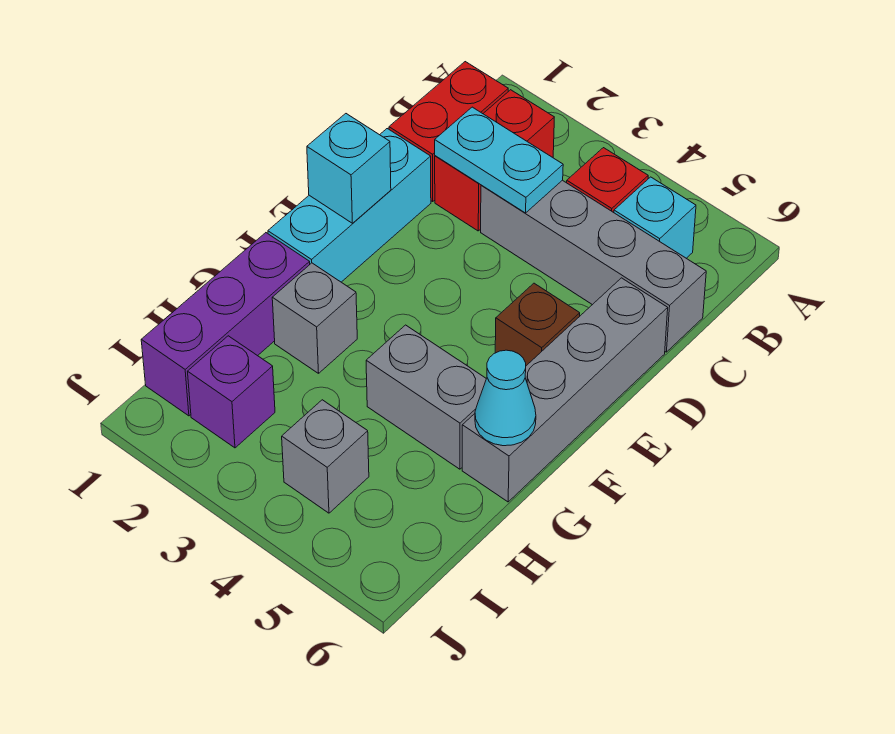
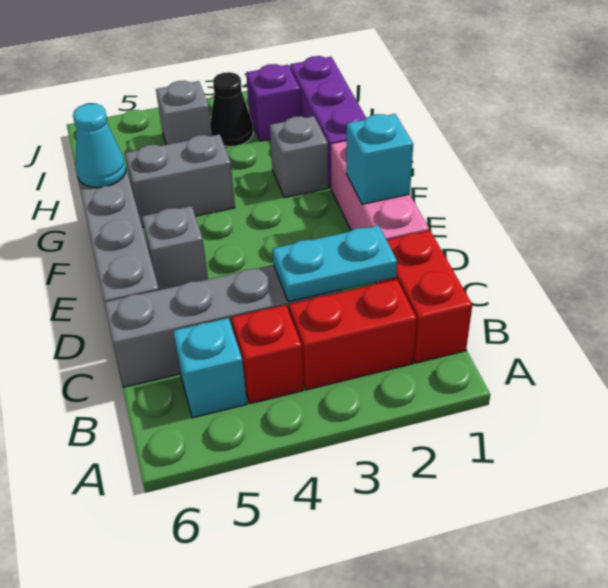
red brick B2:C2 level 1 -> red brick B2:B3 level 1
cyan brick D1:F1 level 1 -> pink brick D1:F1 level 1
brown brick E5 level 1 -> grey brick E5 level 1
none -> black cone I3 level 1

